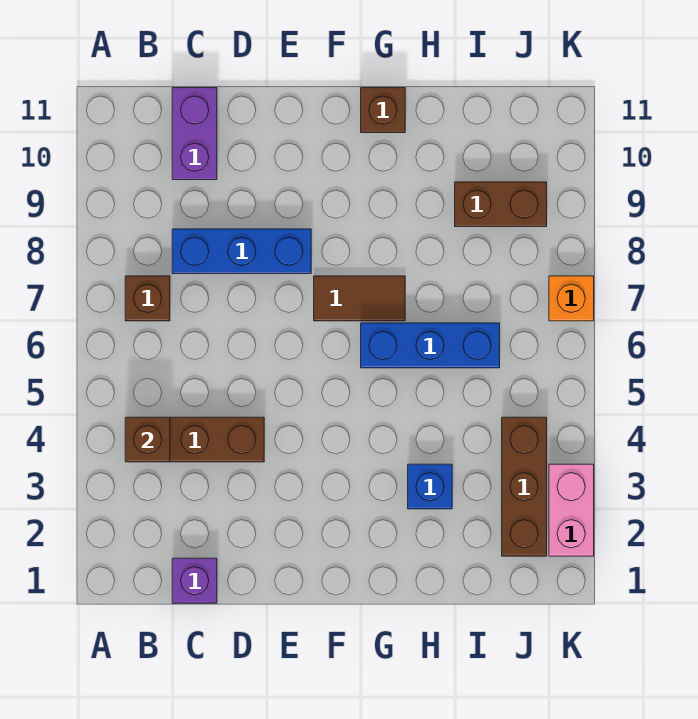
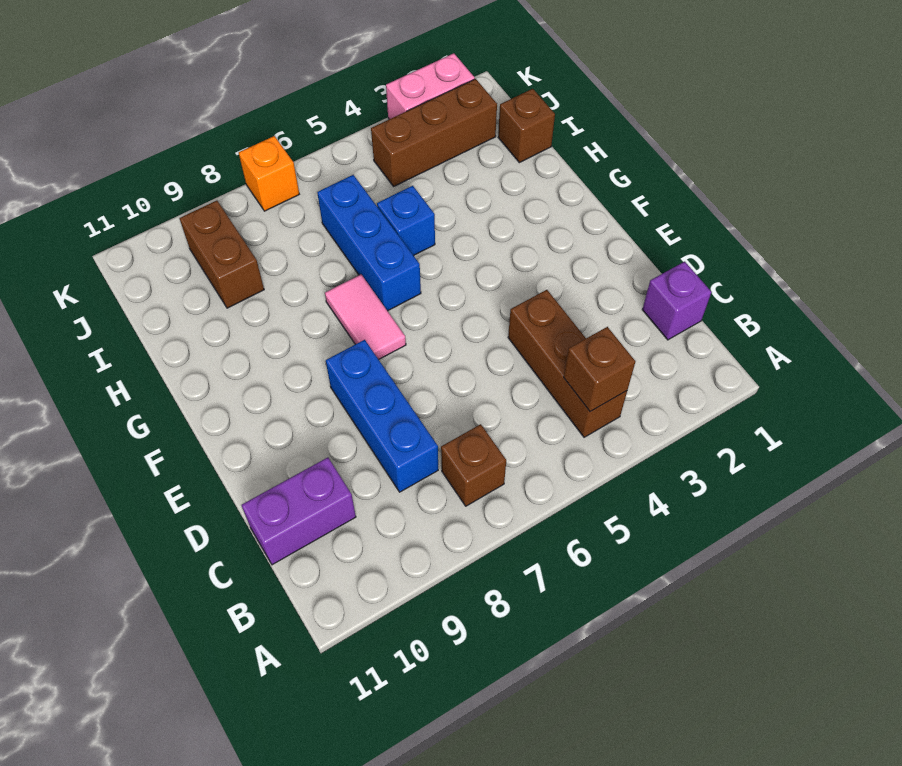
brown tile F7:G7 level 1 -> pink tile F7:G7 level 1
brown brick G11 level 1 -> brown brick I1 level 1
blue brick H3 level 1 -> blue brick H5 level 1

